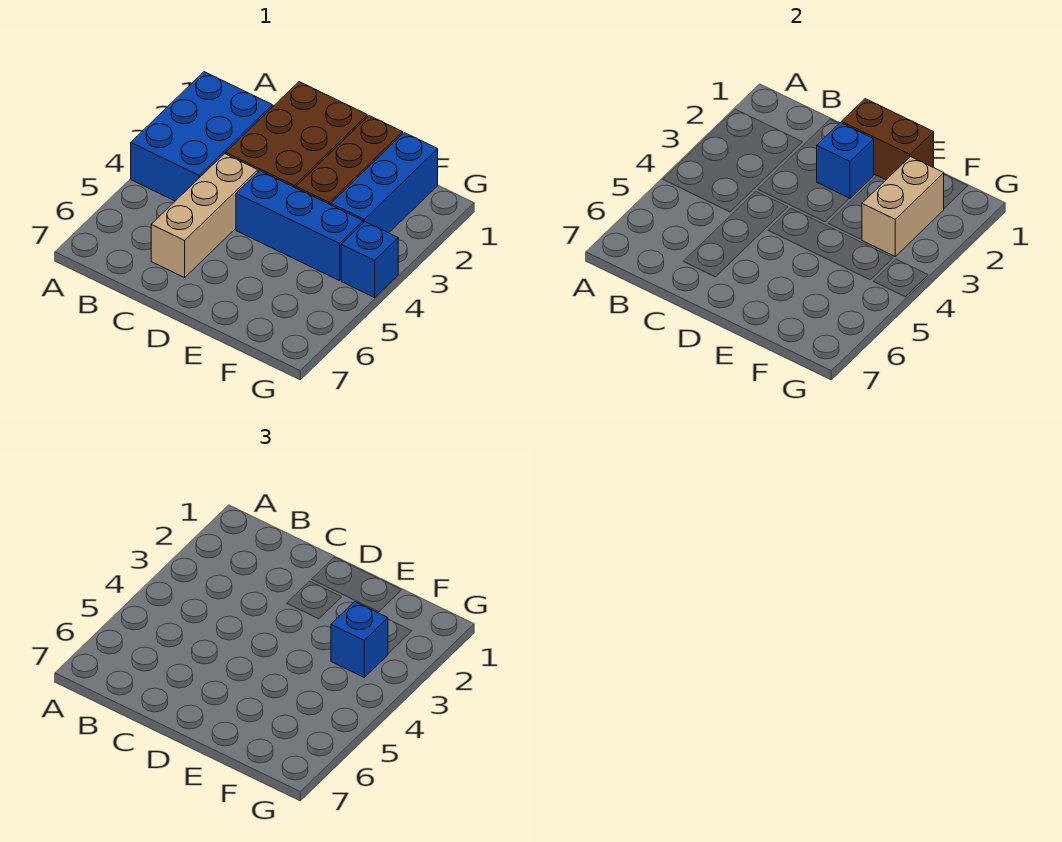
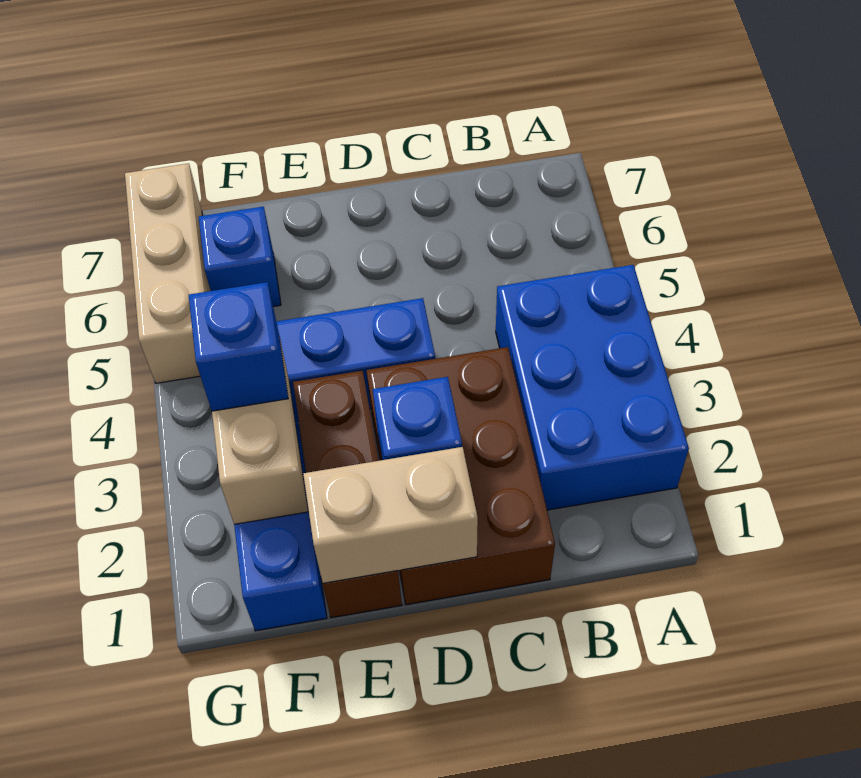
tan brick C4:C6 level 1 -> tan brick G5:G7 level 1
brown brick D1:E1 level 2 -> tan brick D1:E1 level 2
blue brick G4 level 1 -> blue brick F6 level 1

